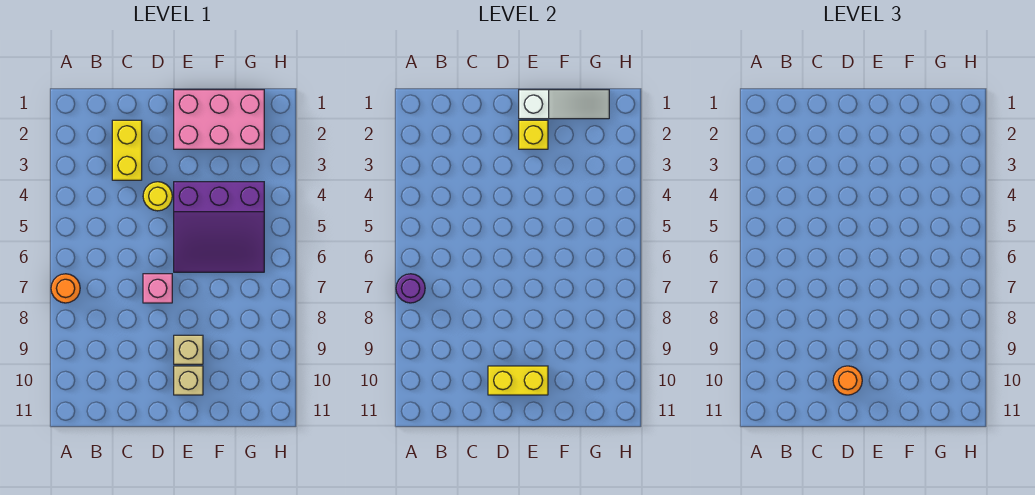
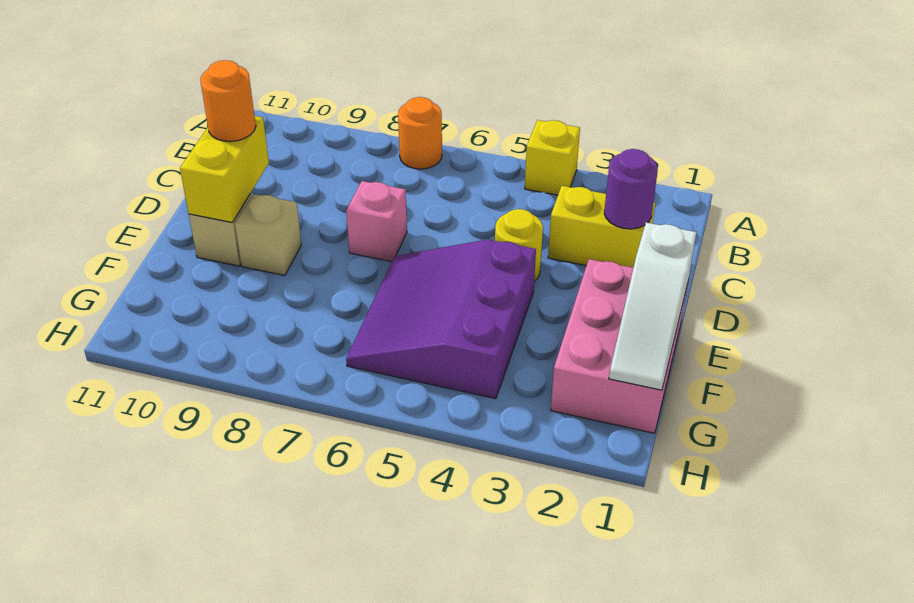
purple round brick A7 level 2 -> purple round brick C2 level 2
yellow brick E2 level 2 -> yellow brick A4 level 1

